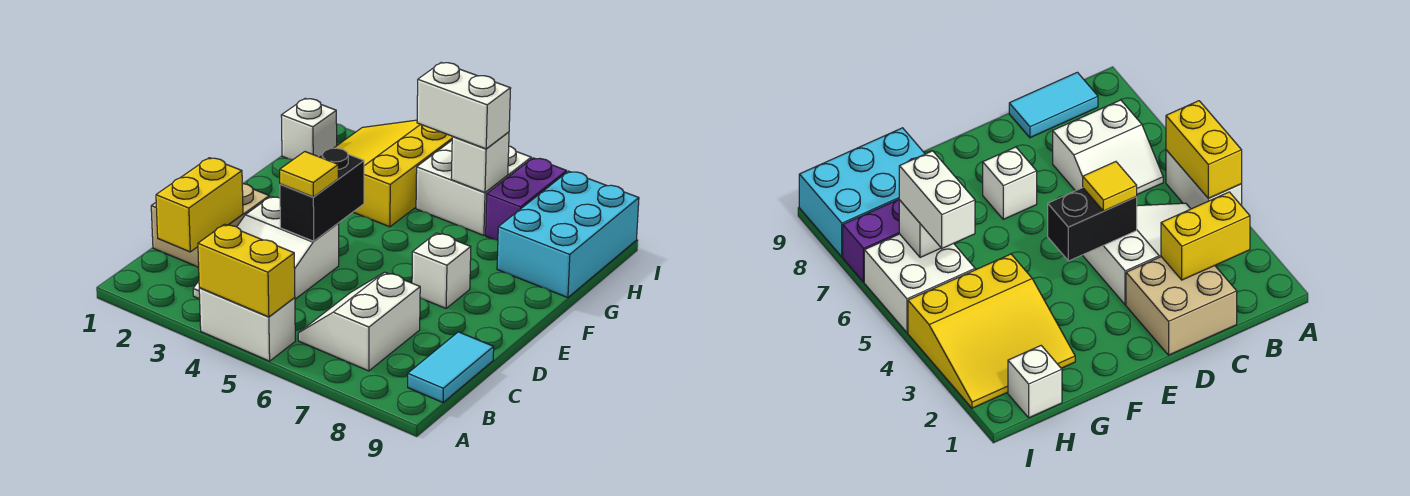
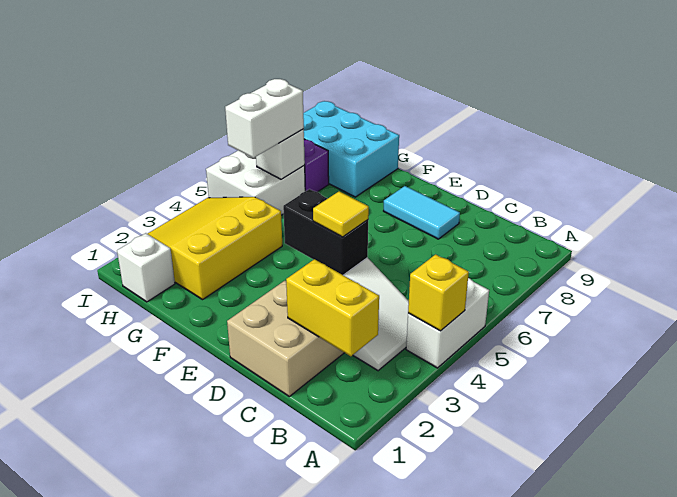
yellow brick A4:A5 level 2 -> yellow brick A4 level 2
white slope B6:C7 level 1 top 7 -> none
cyan tile B9:C9 level 1 -> cyan tile D8:E8 level 1
white brick E7 level 1 -> none
yellow slope G2:I4 level 1 top 4 -> yellow slope G2:I4 level 1 top G

